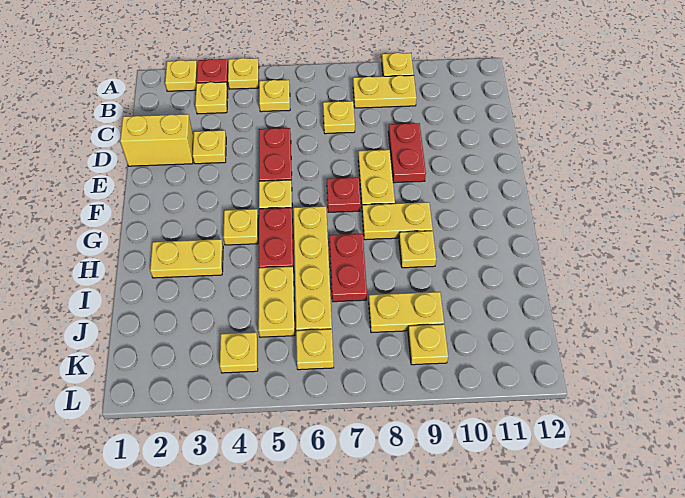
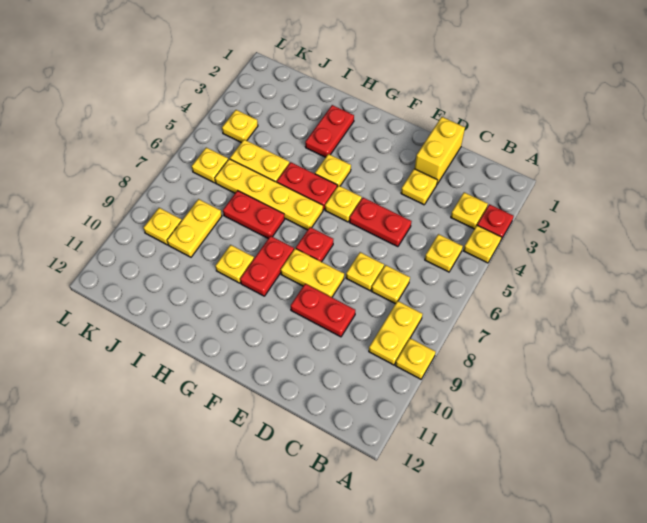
yellow plate A2 level 1 -> yellow plate D7 level 1
yellow plate G8:G9 level 1 -> red plate G8:G9 level 1
yellow plate H2:H3 level 1 -> red plate H2:H3 level 1

